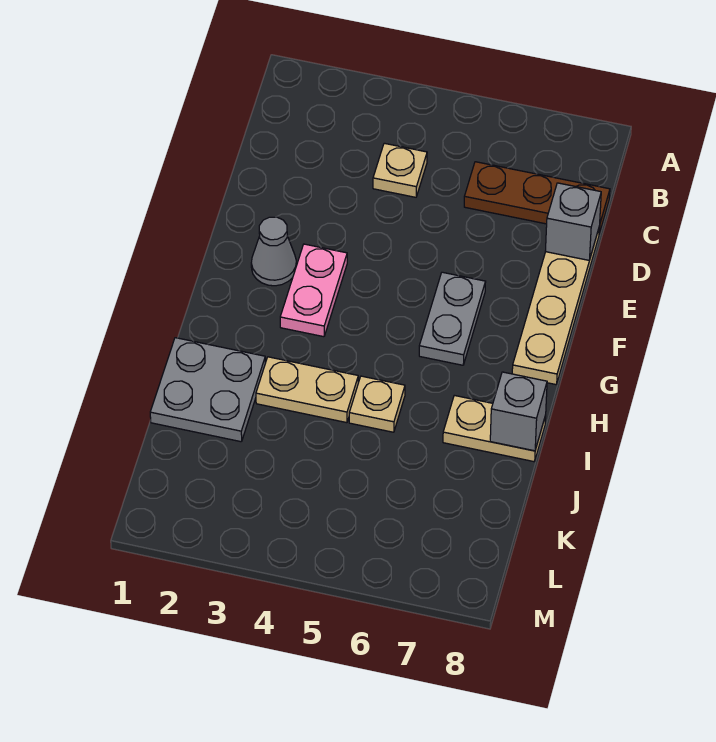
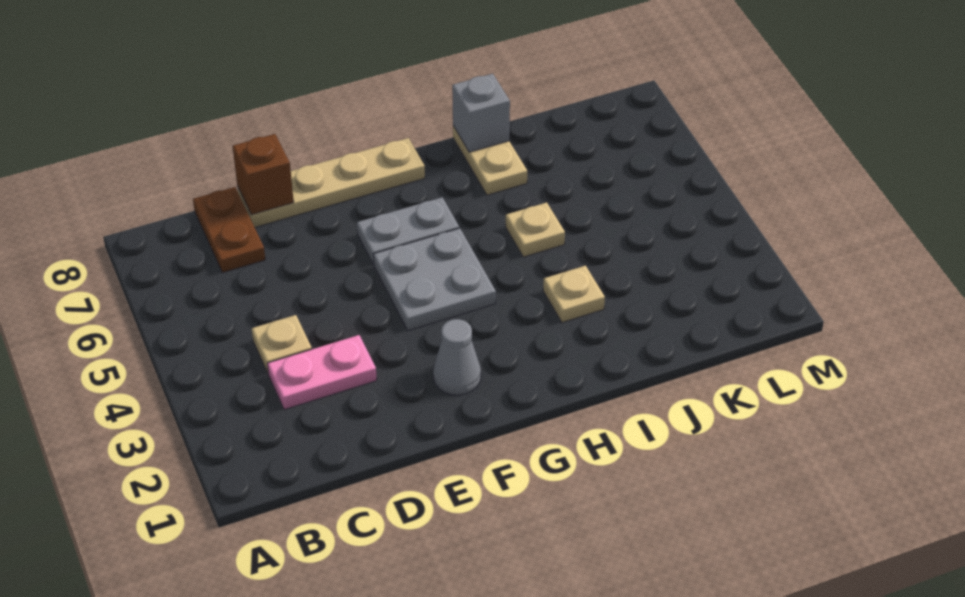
brown plate C6:C8 level 1 -> brown plate C7:C8 level 1
grey brick D8 level 2 -> brown brick D8 level 2
pink plate F3:G3 level 1 -> pink plate C3:D3 level 1
grey plate I1:J2 level 1 -> grey plate F4:G5 level 1
tan plate I3:I4 level 1 -> tan plate I3 level 1

